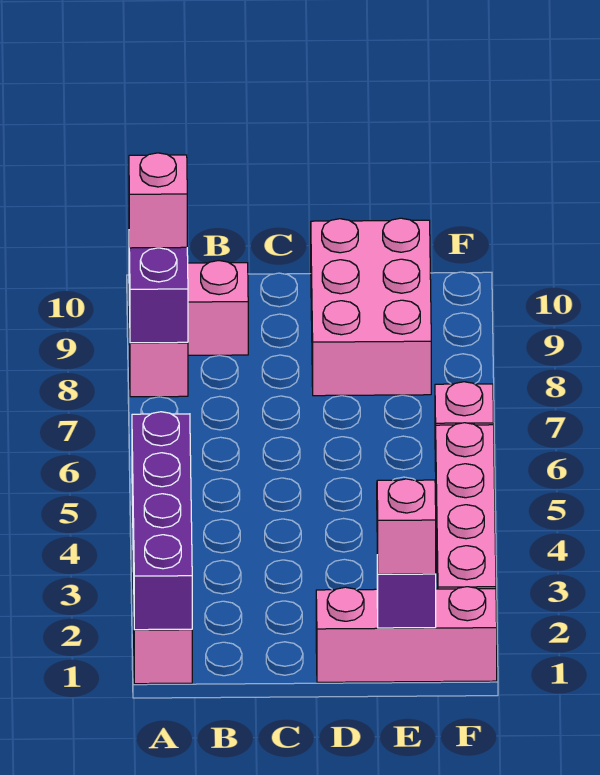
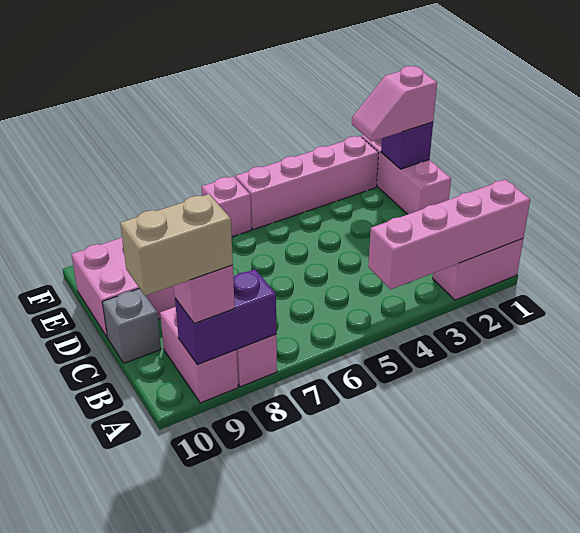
purple brick A1:A4 level 2 -> pink brick A1:A4 level 2
none -> tan brick A9:A10 level 4
none -> grey brick C10 level 1

